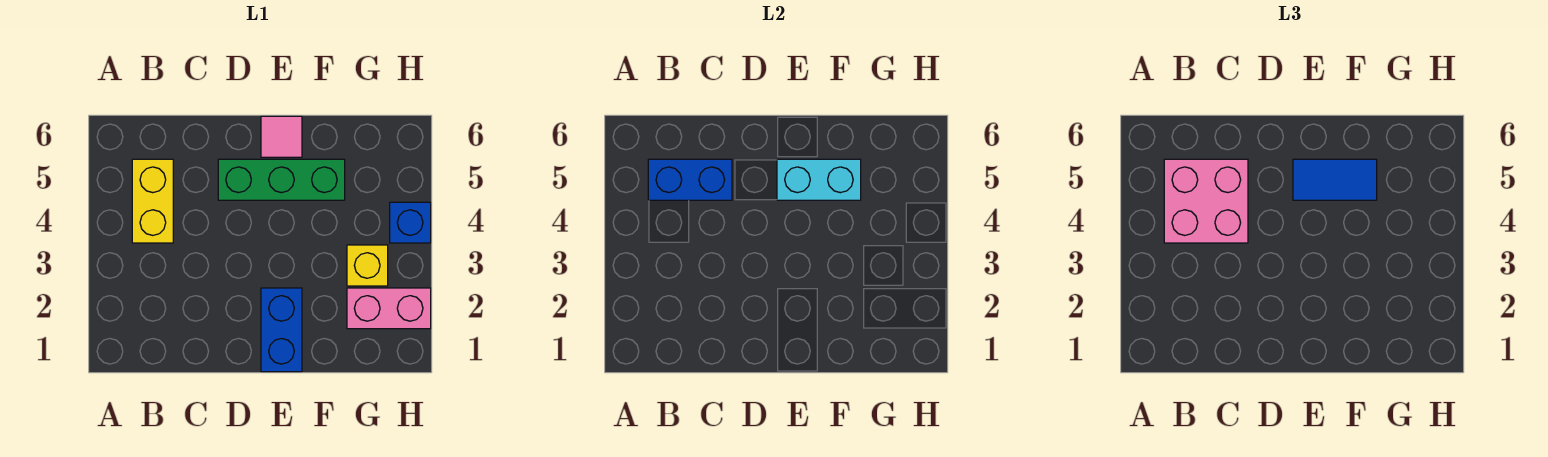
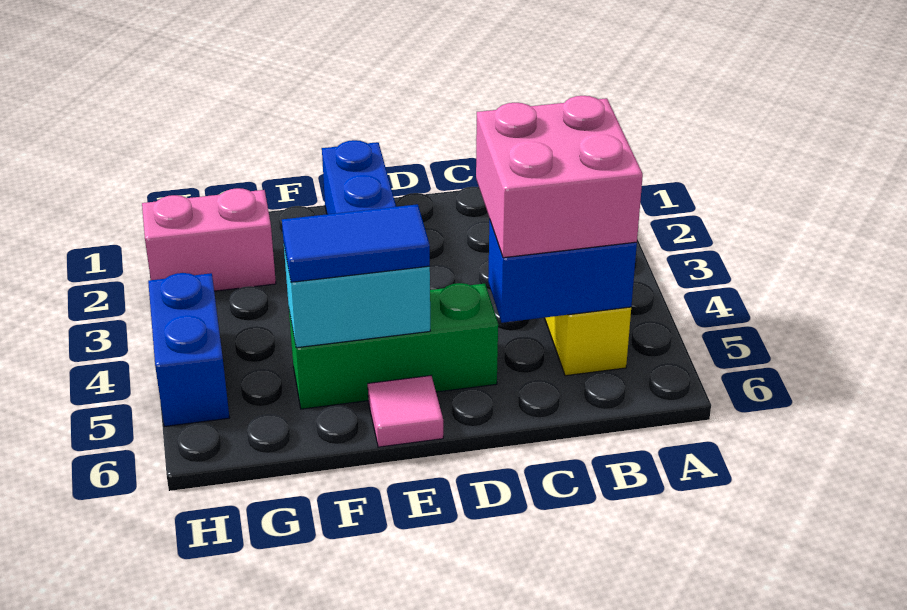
yellow brick G3 level 1 -> none
blue brick H4 level 1 -> blue brick H4:H5 level 1

